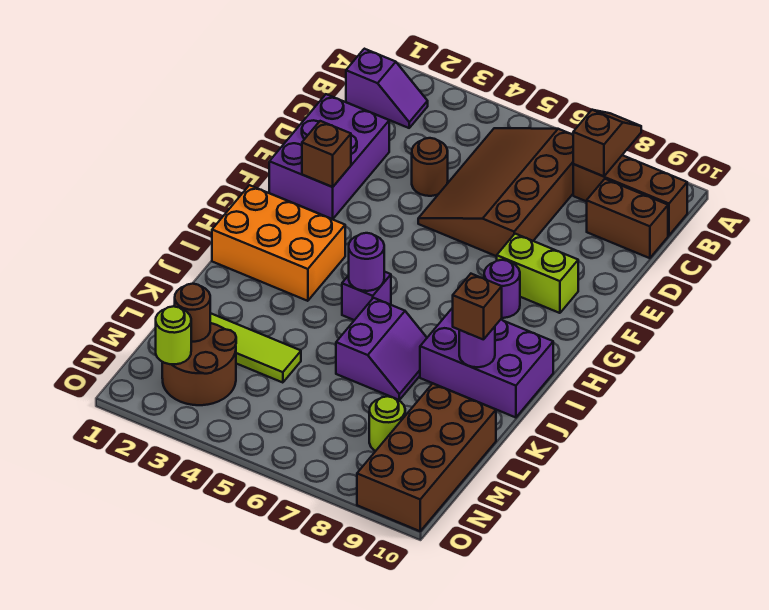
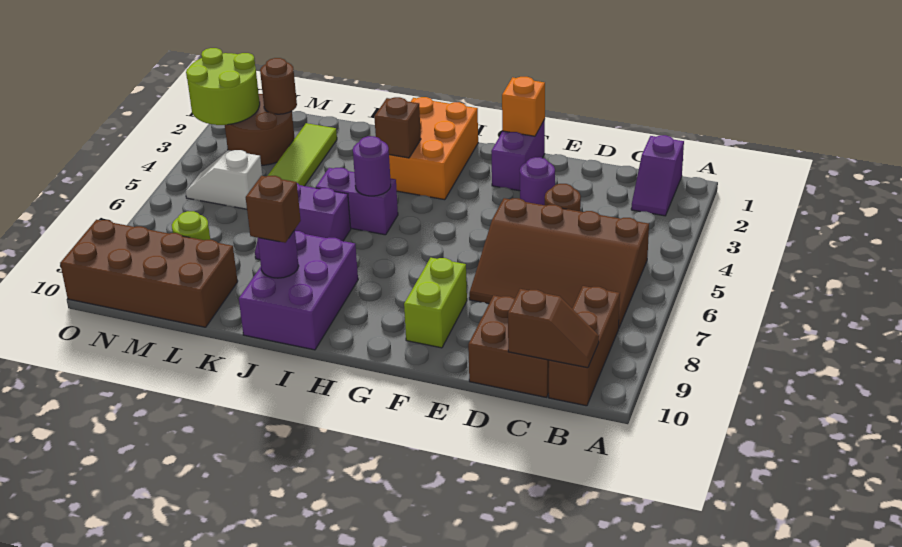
brown slope A8:B8 level 2 top B -> brown slope B10:C10 level 2 top C
brown slope B5:E7 level 1 top 7 -> brown slope B5:E7 level 1 top 5
brown brick C9:C10 level 1 -> brown brick C9:D10 level 1
purple brick D1:F2 level 1 -> purple brick F1:F2 level 1
none -> orange brick F1 level 2
brown brick F2 level 2 -> brown brick I3 level 2
purple round brick G8 level 1 -> purple round brick E3 level 1
purple brick I5 level 1 -> purple brick I5:J5 level 1
none -> white slope M5:N5 level 1 top M
lime round brick N2 level 2 -> lime round brick N2:O3 level 2

